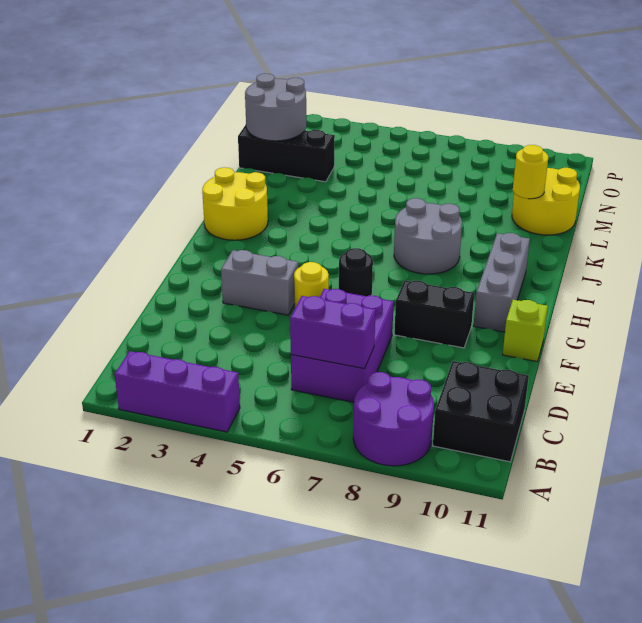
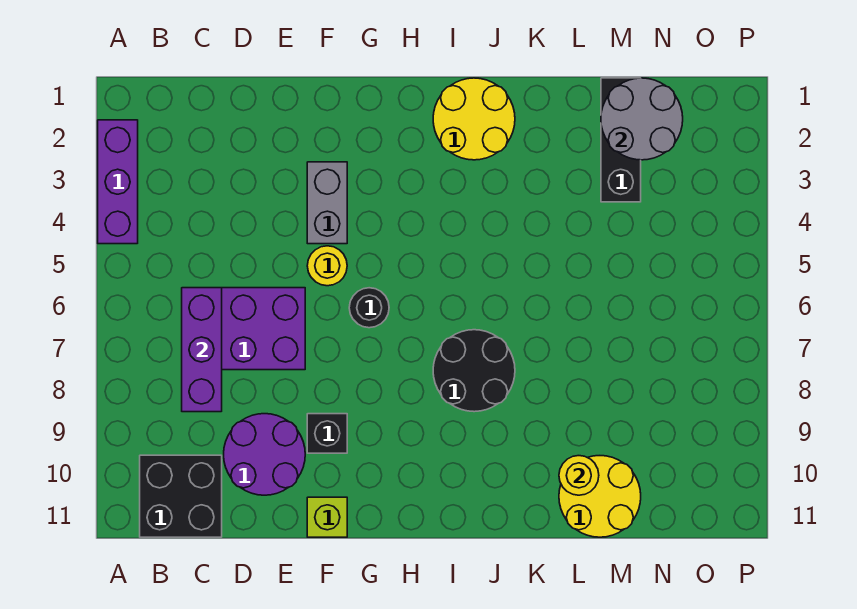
purple round brick A8:B9 level 1 -> purple round brick D9:E10 level 1
purple brick C6:C7 level 2 -> purple brick C6:C8 level 2
black brick F8:F9 level 1 -> black brick F9 level 1
grey brick G10:I10 level 1 -> none
grey round brick I7:J8 level 1 -> black round brick I7:J8 level 1

